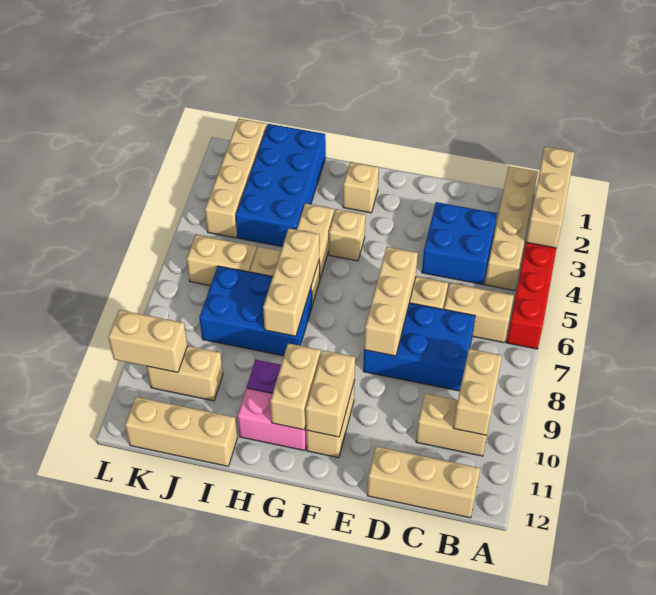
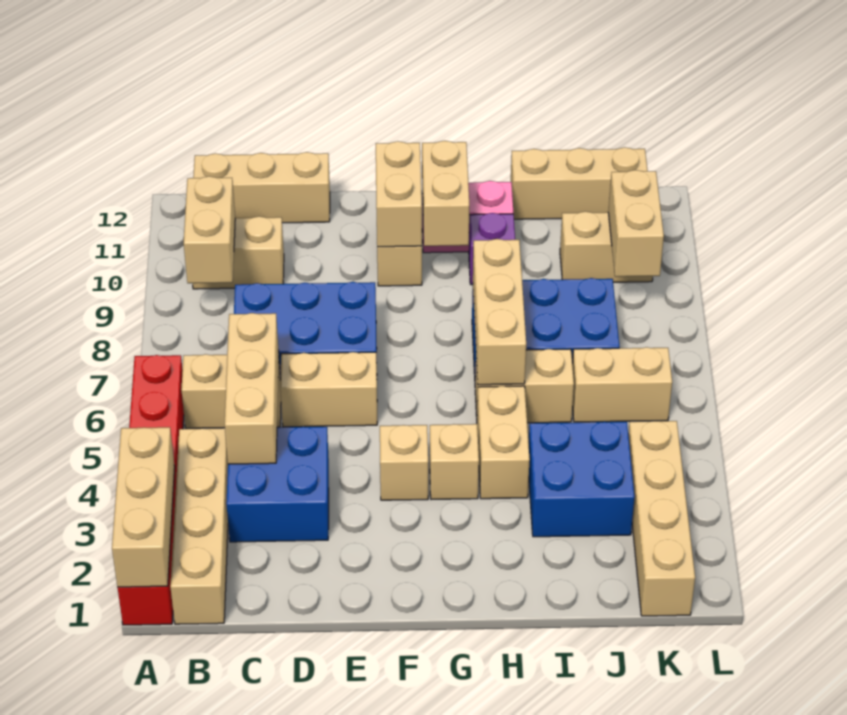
tan brick E6:E8 level 2 -> tan brick C4:C6 level 2
tan brick G2 level 1 -> tan brick F4 level 1
blue brick I1:J4 level 1 -> blue brick I3:J4 level 1
tan brick K10:L10 level 2 -> tan brick K9:K10 level 2

